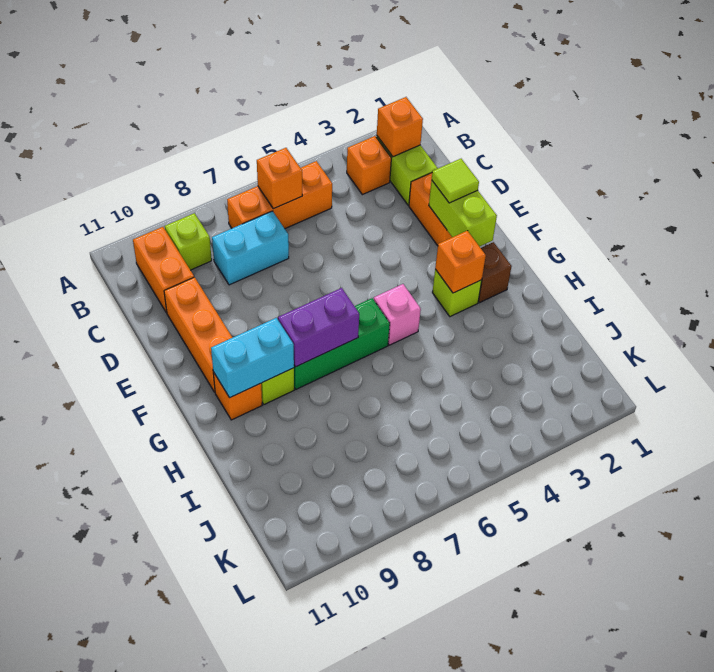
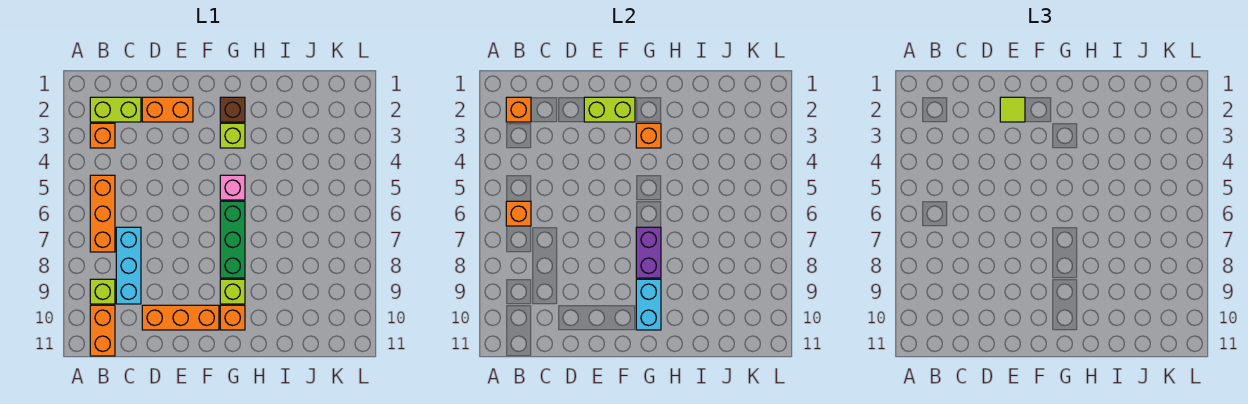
orange brick B10:C10 level 1 -> orange brick B10:B11 level 1
cyan brick C7:C8 level 1 -> cyan brick C7:C9 level 1

